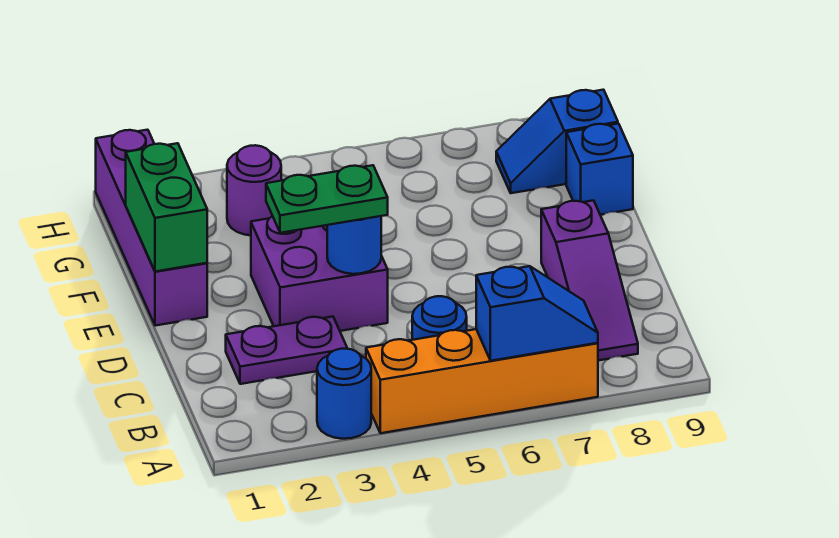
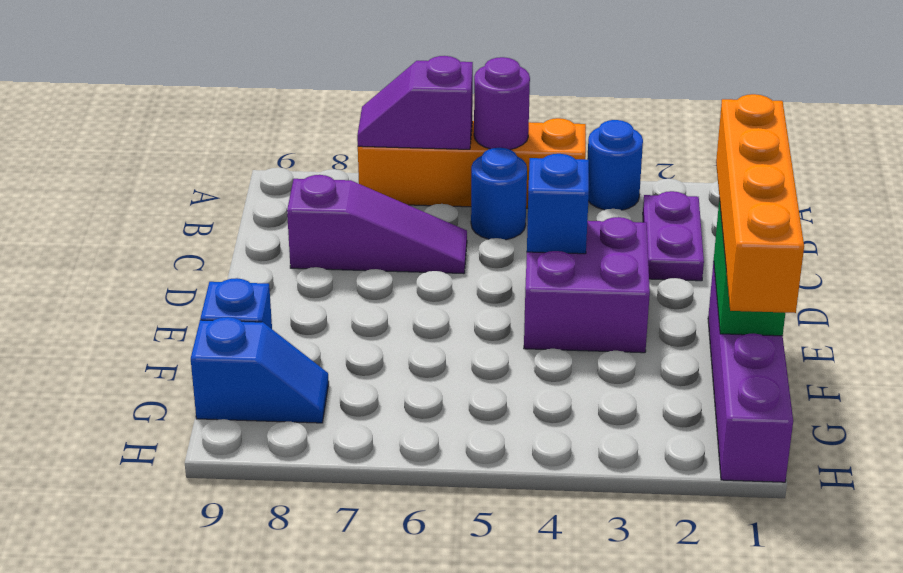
blue slope A6:A7 level 2 top 6 -> purple slope A6:A7 level 2 top 6
purple slope B8:D8 level 1 top D -> purple slope C6:C8 level 1 top 8
purple plate C2:C3 level 1 -> purple plate B2:C2 level 1
none -> orange brick D1:G1 level 3
green plate D3:D4 level 3 -> none
blue round brick D4 level 2 -> blue brick D4 level 2
purple round brick G3 level 1 -> purple round brick A5 level 2

